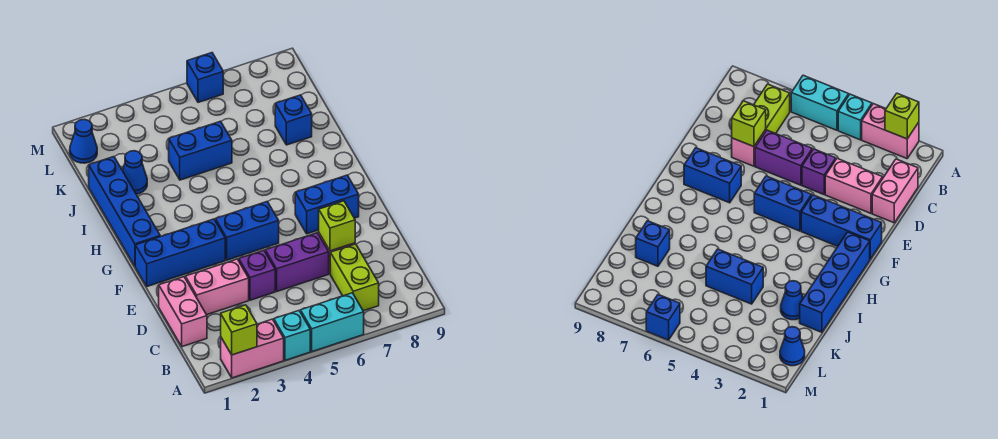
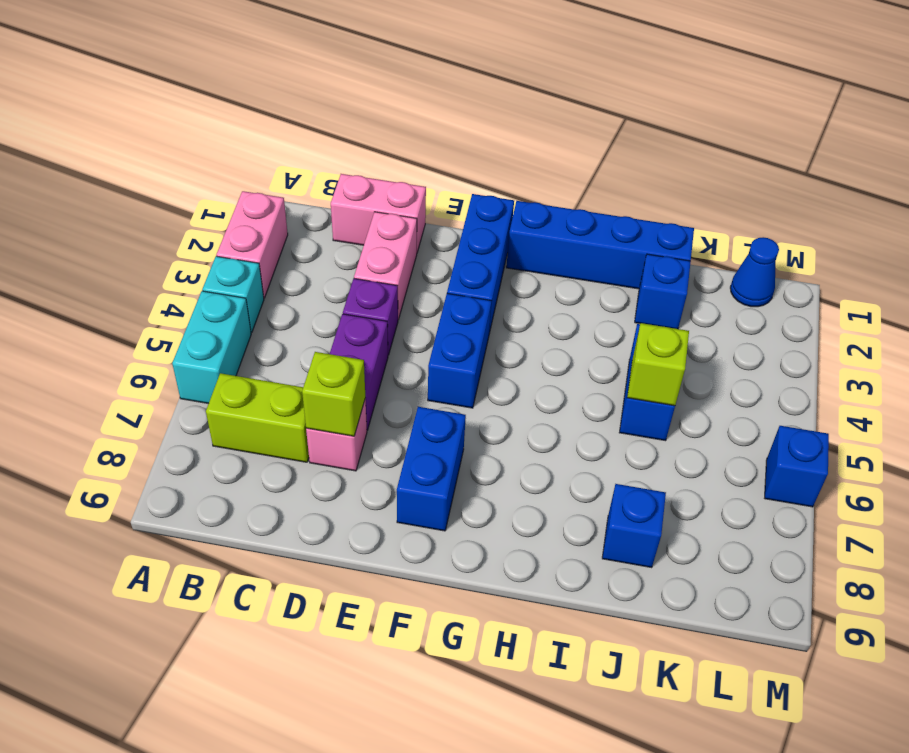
lime brick A2 level 2 -> lime brick J5 level 2
blue cone J2 level 1 -> blue brick J2 level 1

